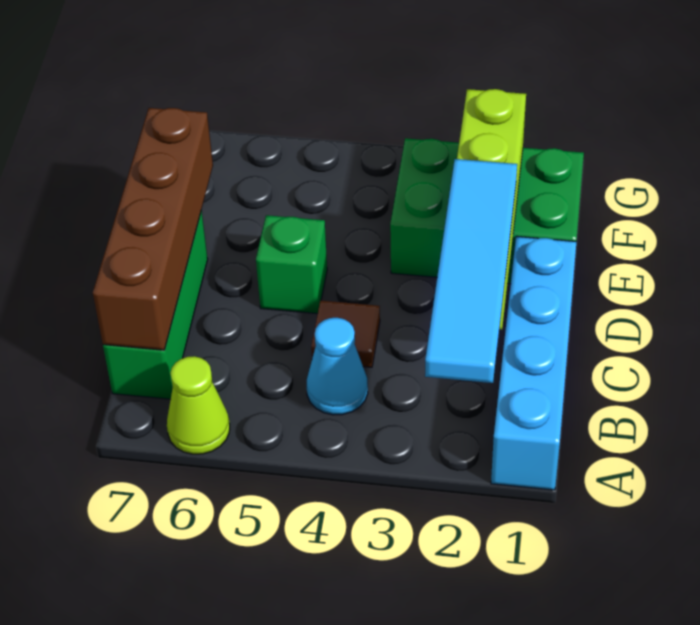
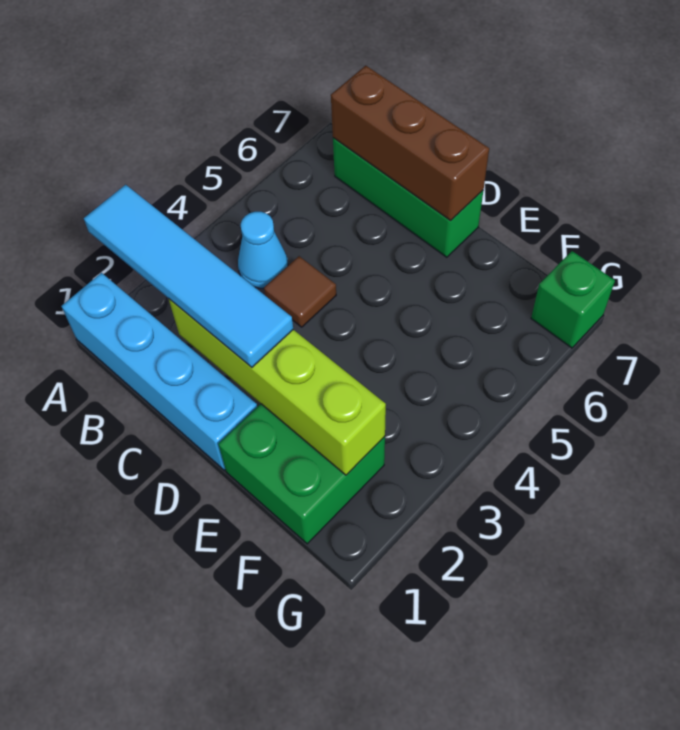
lime cone A6 level 1 -> none
brown brick B7:E7 level 2 -> brown brick B7:D7 level 2
green brick D5 level 1 -> green brick G7 level 1
green brick E1:F3 level 1 -> green brick E1:F2 level 1

